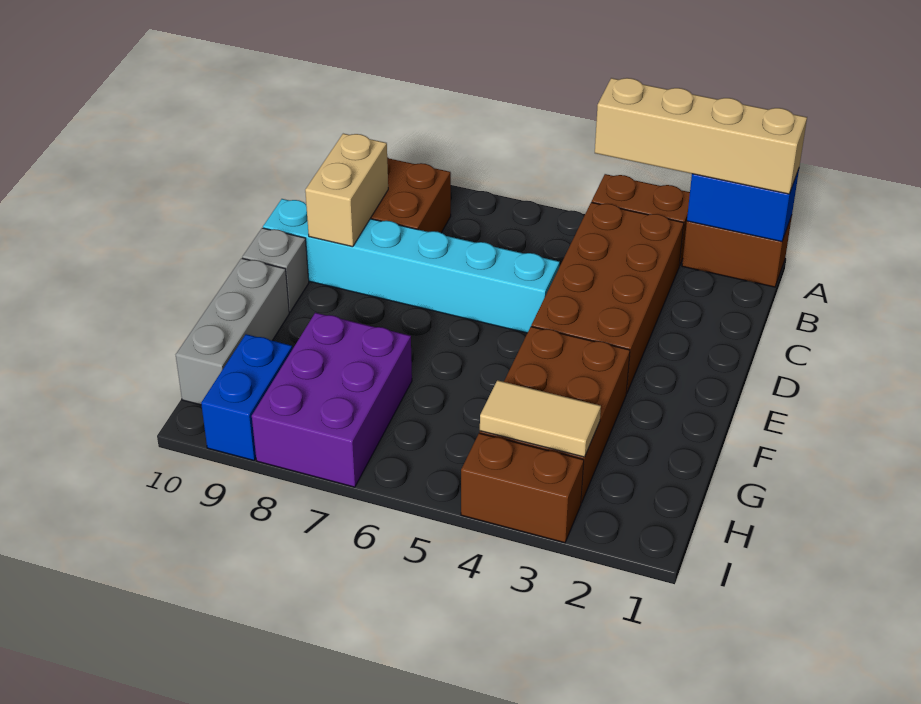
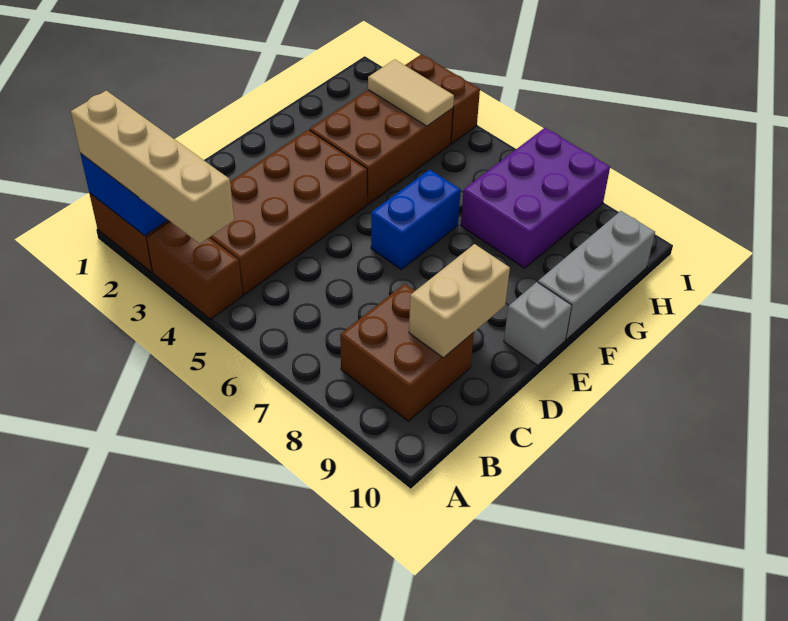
cyan brick D5:D10 level 1 -> none
blue brick H9:I9 level 1 -> blue brick E6:F6 level 1

